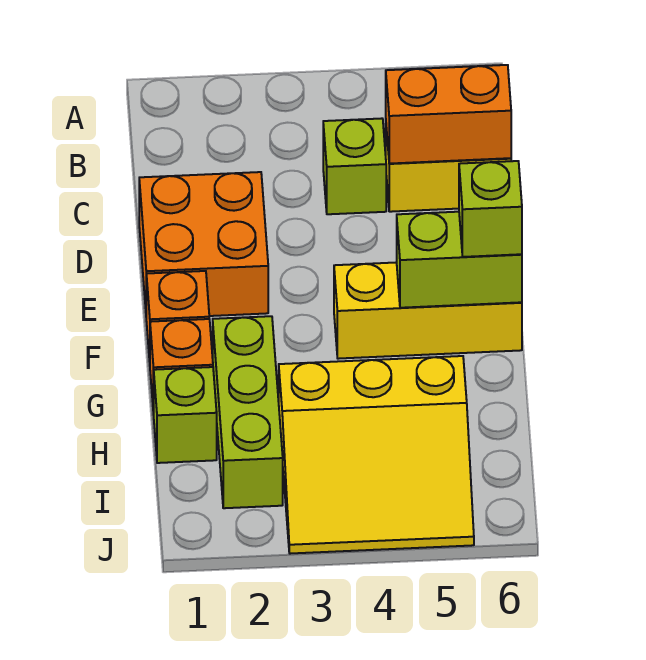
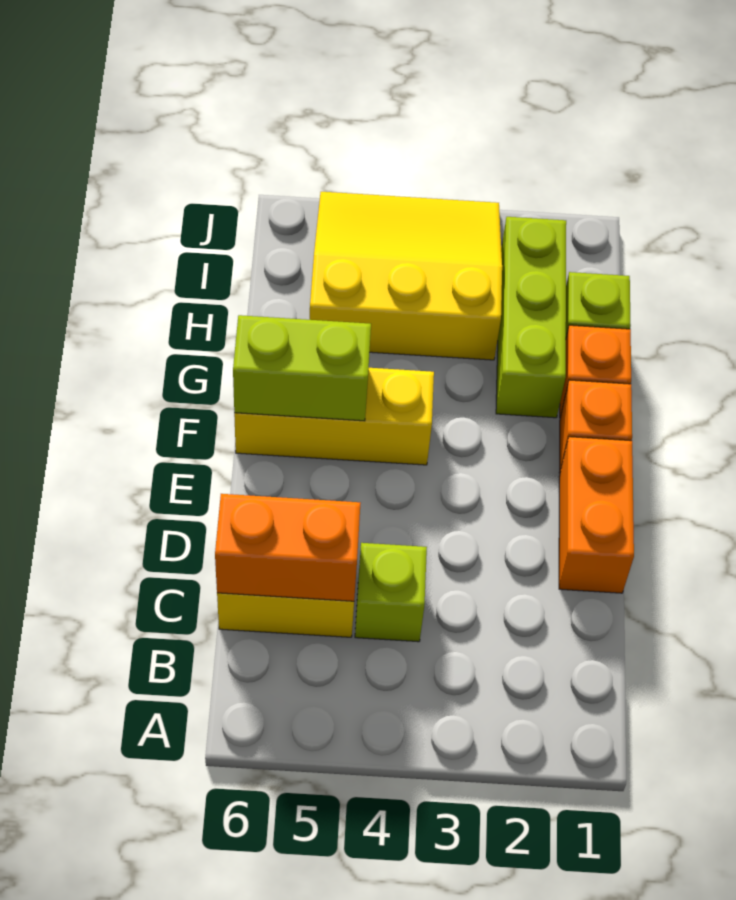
orange brick D1:E2 level 1 -> orange brick D1:E1 level 1
lime brick F6 level 3 -> none

